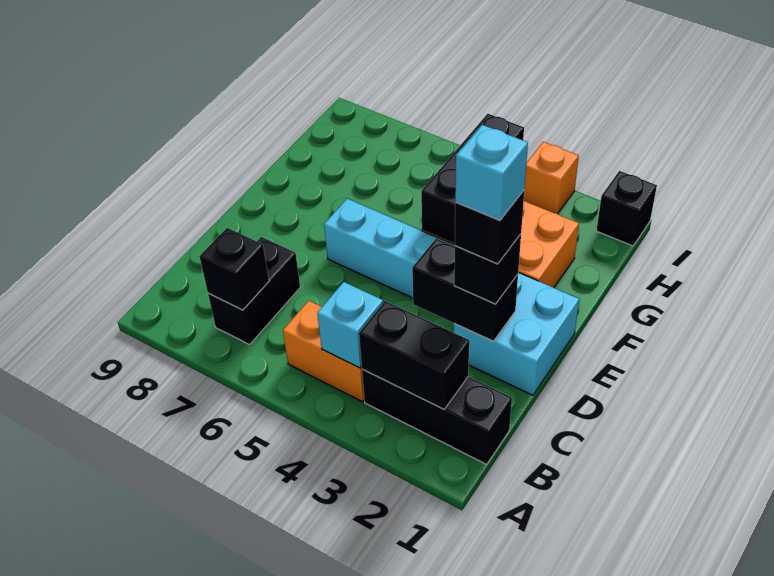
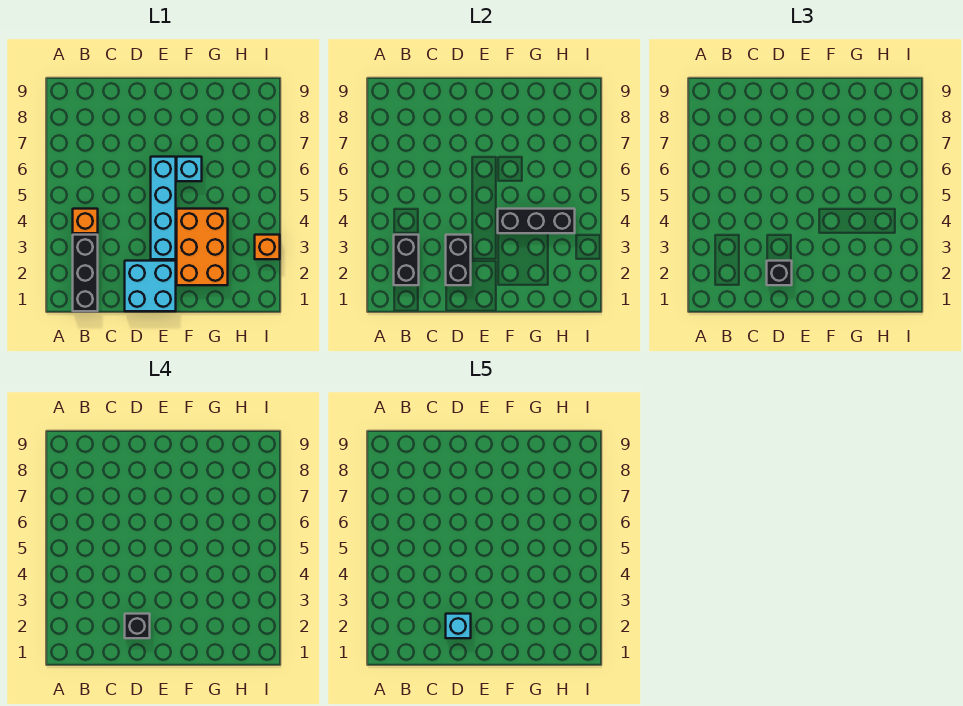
orange brick B4:B5 level 1 -> orange brick B4 level 1
cyan brick B4 level 2 -> cyan brick F6 level 1
black brick B7:C7 level 1 -> none
black brick B7 level 2 -> none
black brick I1 level 1 -> none

